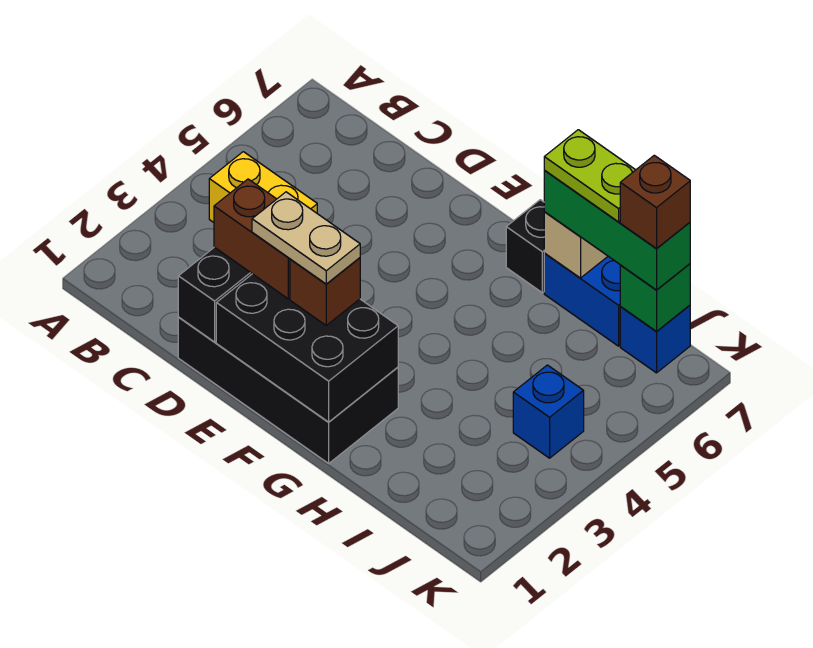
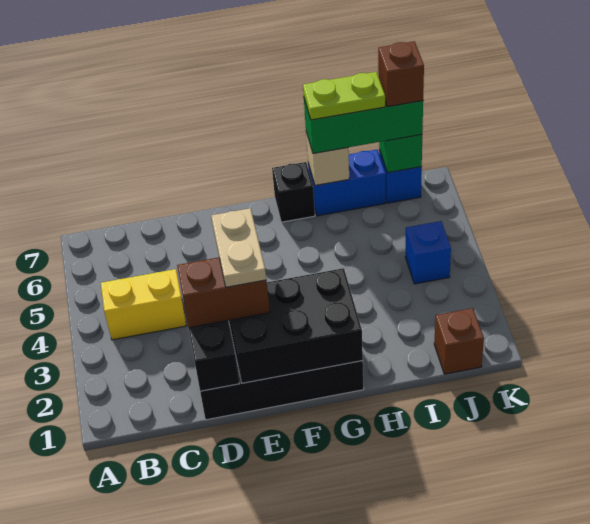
tan plate E2:F2 level 4 -> tan plate E2:E3 level 4
brown brick F2 level 3 -> brown brick J1 level 1

